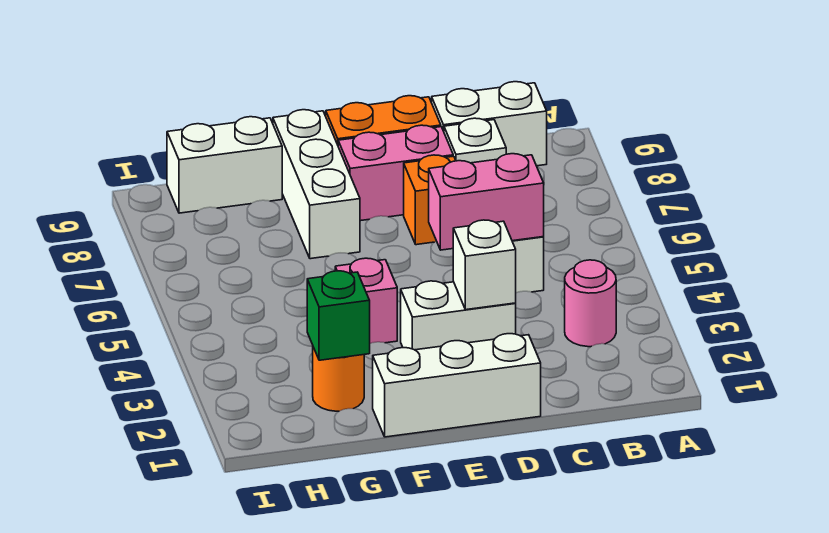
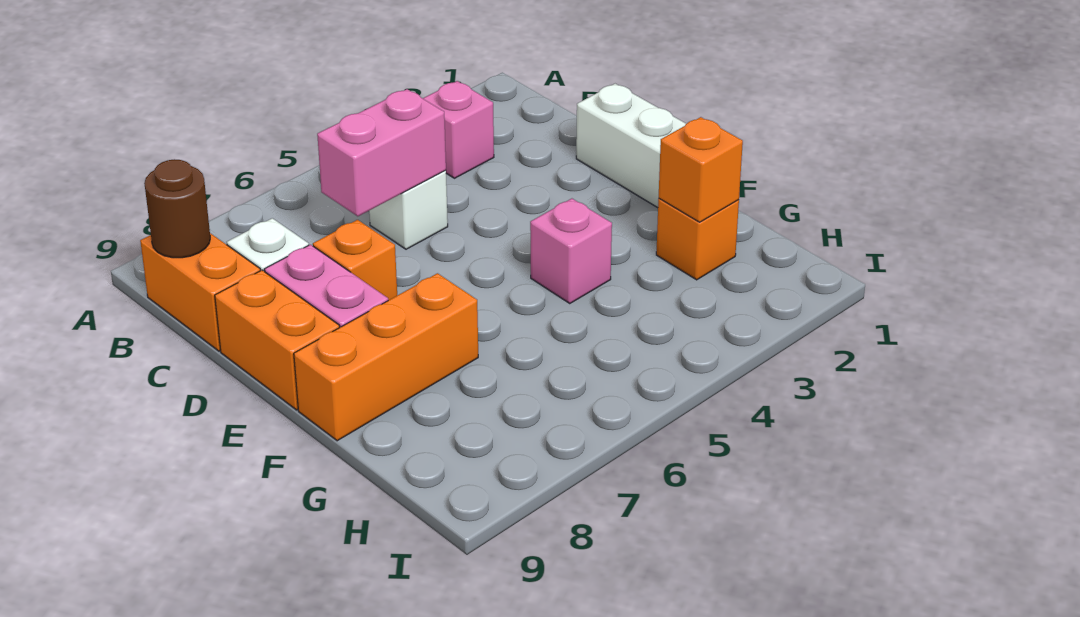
pink round brick B3 level 1 -> pink brick B3 level 1
white brick B9:C9 level 1 -> orange brick B9:C9 level 1
none -> brown round brick B9 level 2
pink brick C5:D5 level 2 -> pink brick C5:C6 level 2
white brick D3:E3 level 1 -> none
white brick D3 level 2 -> none
white brick F7:F9 level 1 -> orange brick F7:F9 level 1
orange round brick G2 level 1 -> orange brick G2 level 1
green brick G2 level 2 -> orange brick G2 level 2
white brick G9:H9 level 1 -> none

